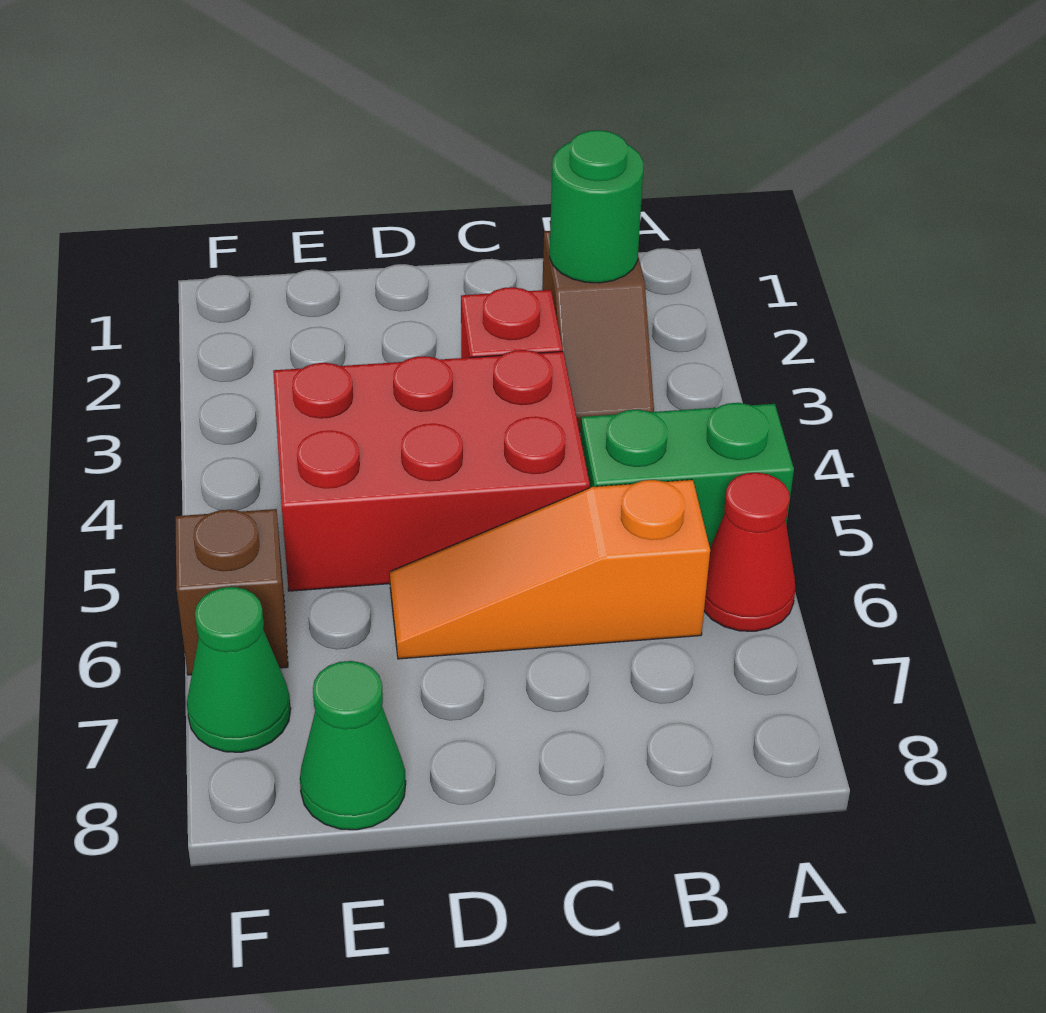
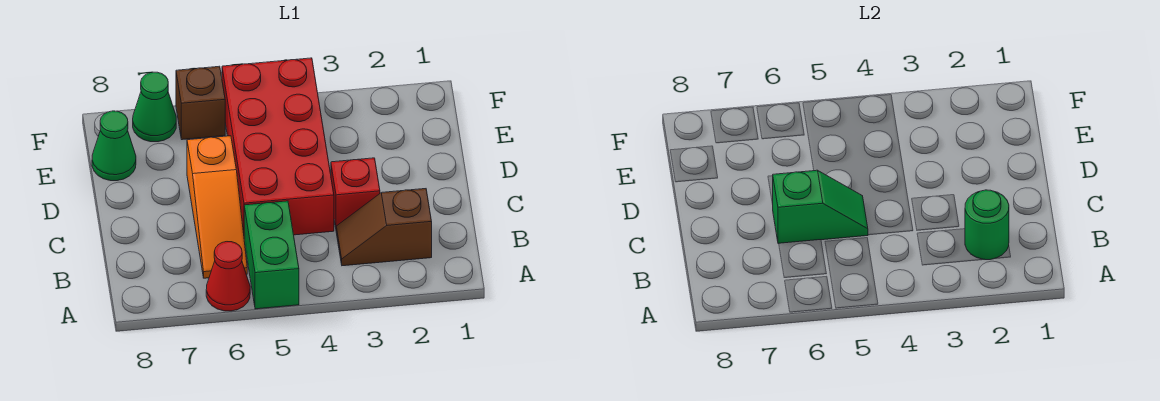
orange slope B6:D6 level 1 top B -> orange slope B6:D6 level 1 top D
red brick C4:E5 level 1 -> red brick C4:F5 level 1
none -> green slope C5:C6 level 2 top 6

